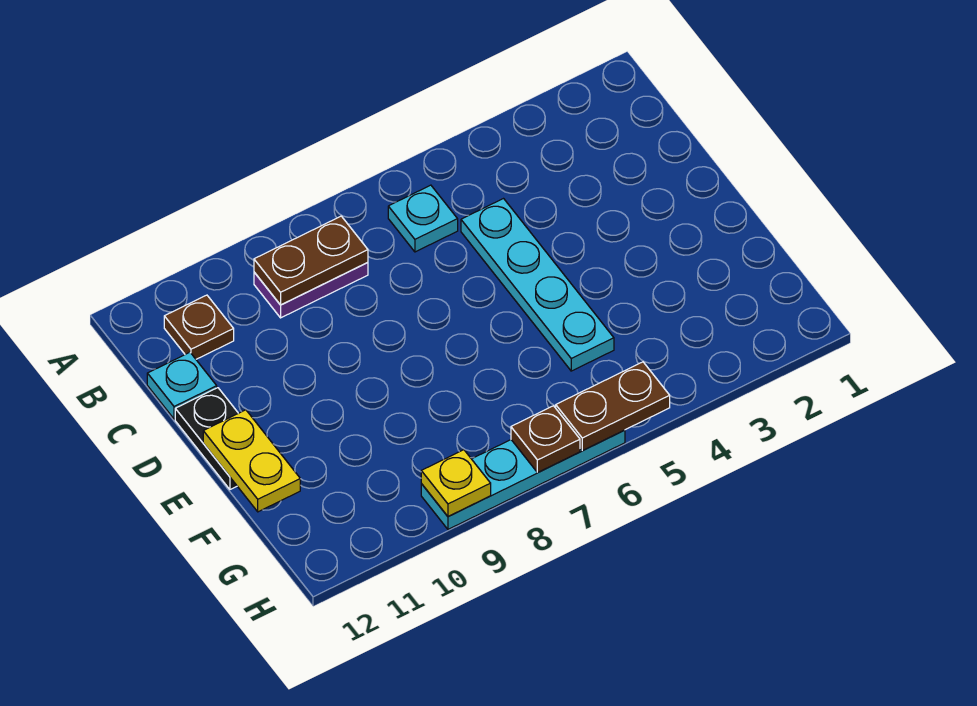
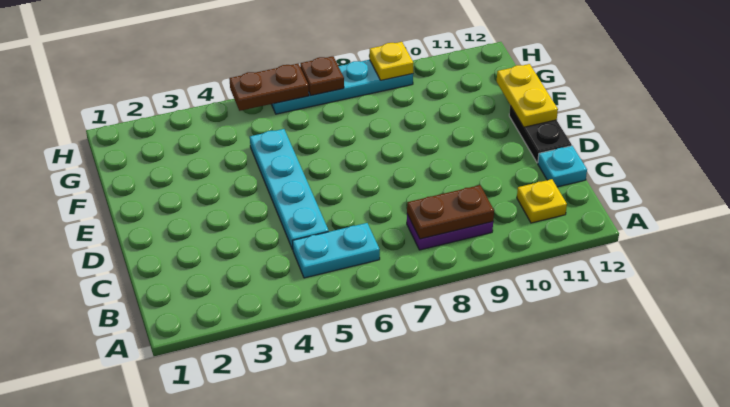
cyan plate B6 level 1 -> cyan plate B5:B6 level 1
brown plate B11 level 1 -> yellow plate B11 level 1

